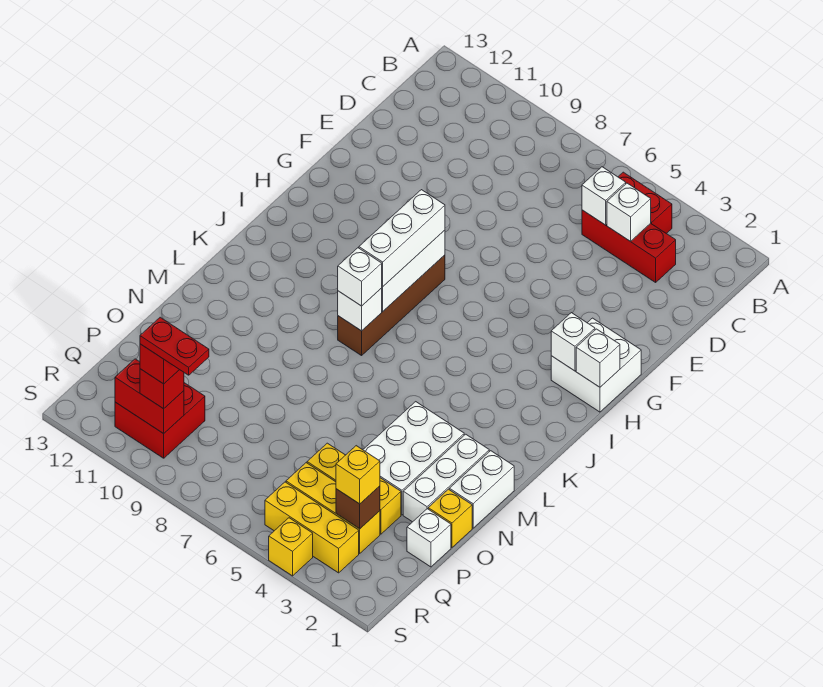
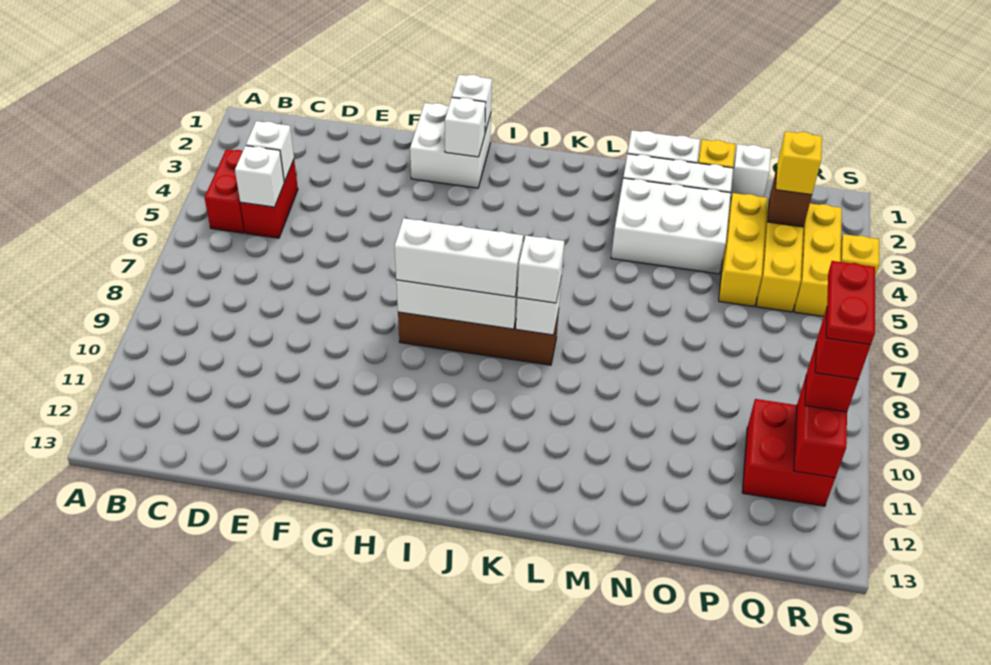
red brick C3:C5 level 1 -> red brick C4:C5 level 1

